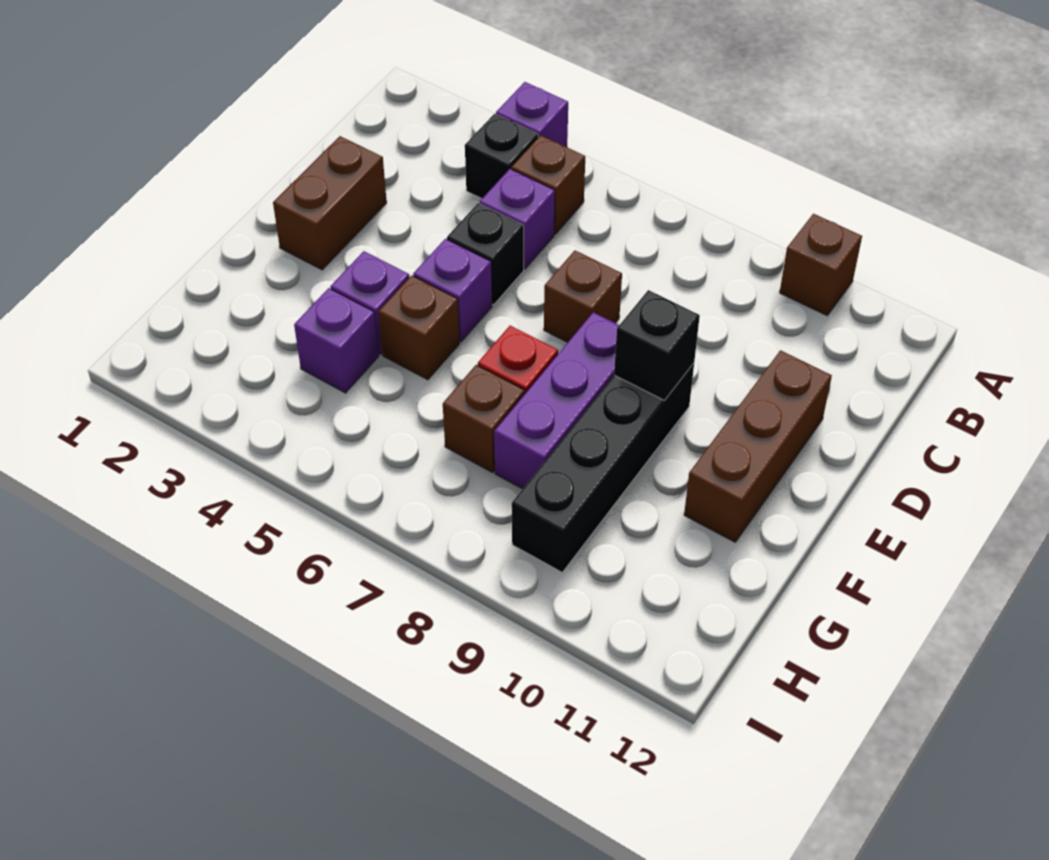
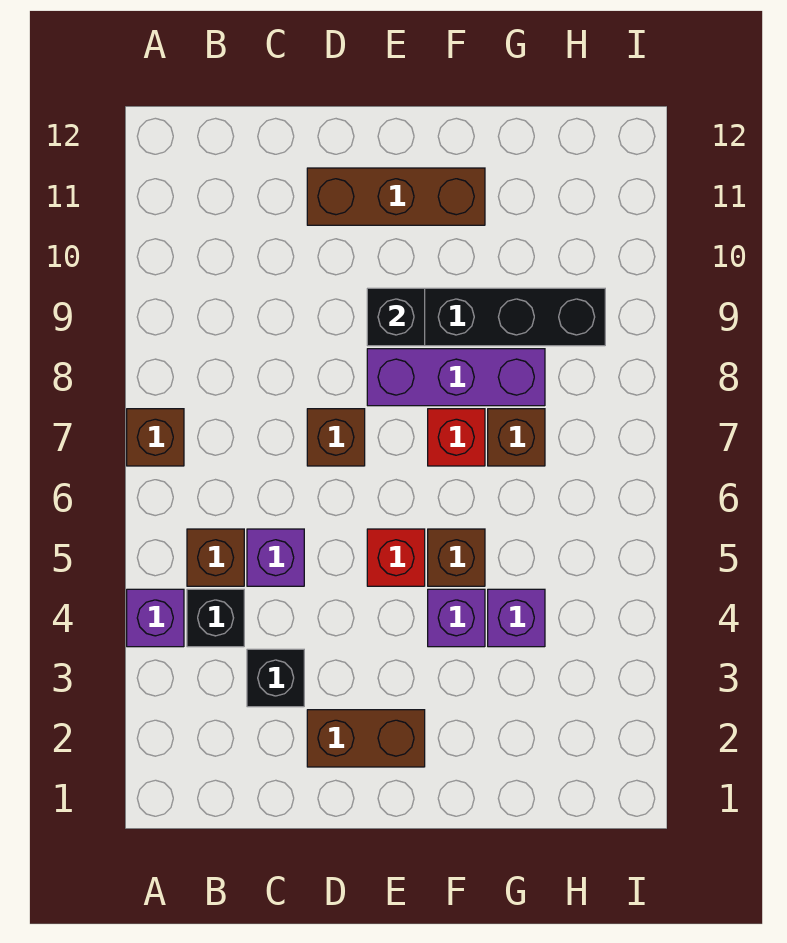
brown brick A10 level 1 -> brown brick A7 level 1
black brick D5 level 1 -> black brick C3 level 1
purple brick E5 level 1 -> red brick E5 level 1

